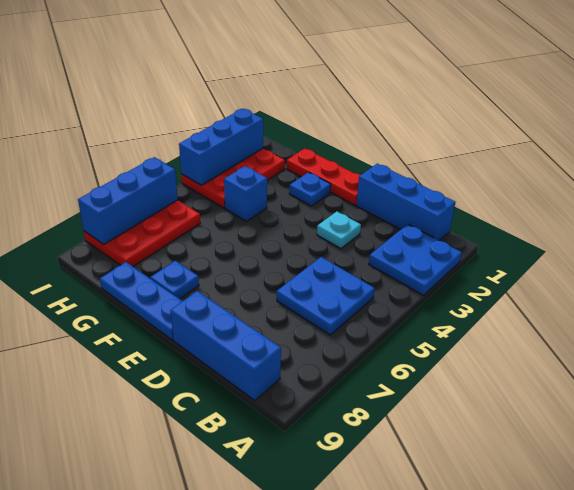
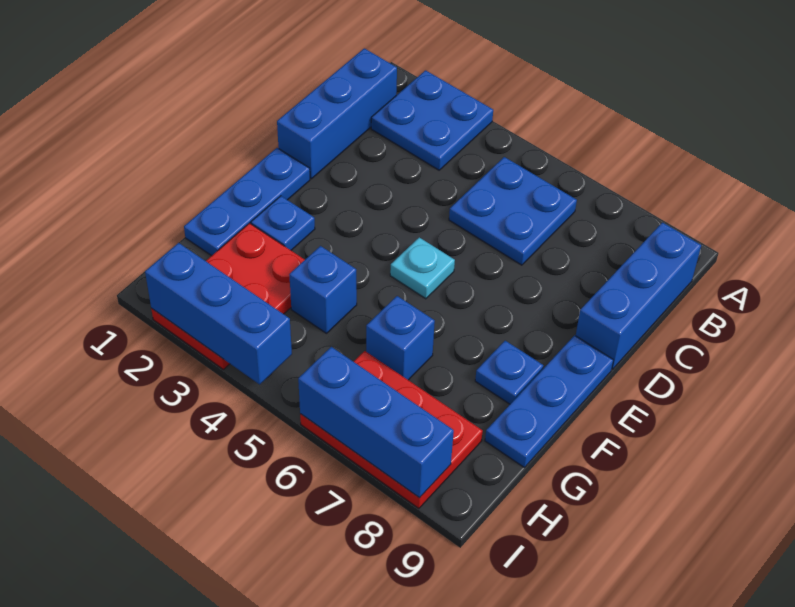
cyan plate D3 level 1 -> cyan plate E5 level 1
red plate E1:G1 level 1 -> blue plate E1:G1 level 1
none -> blue brick G6 level 1
red plate H2:I4 level 1 -> red plate G2:I3 level 1

